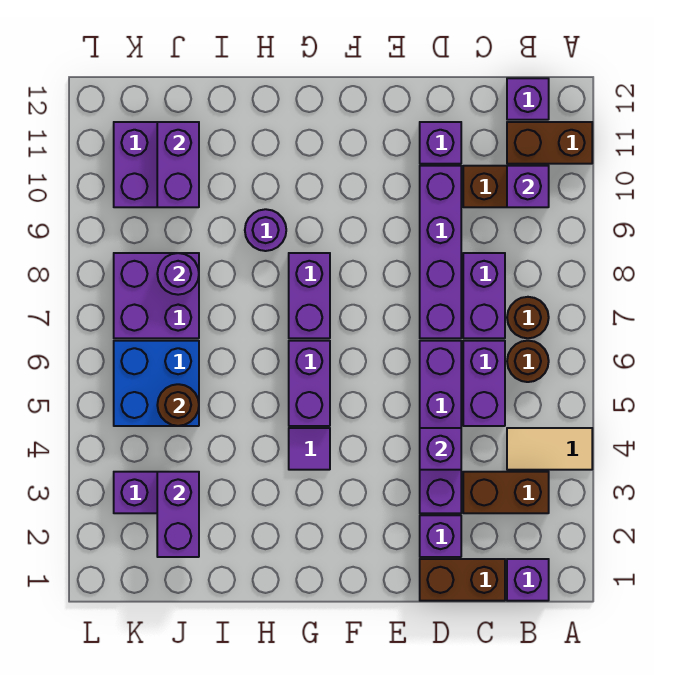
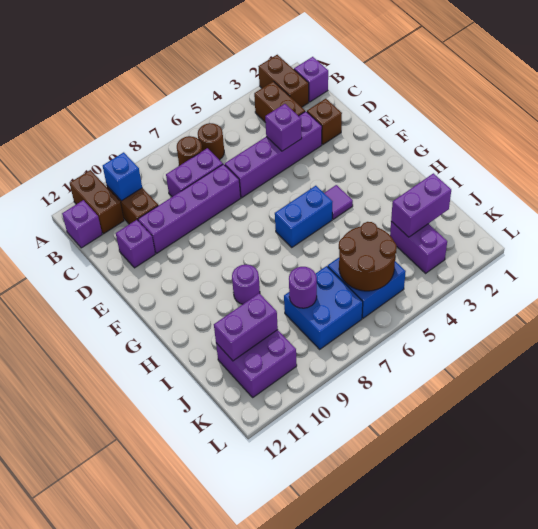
tan tile A4:B4 level 1 -> none
purple brick B10 level 2 -> blue brick B10 level 2
brown brick C1:D1 level 1 -> brown brick A2:B2 level 1
purple brick C5:C6 level 1 -> none
purple brick D2 level 1 -> brown brick D2 level 1
purple brick G5:G6 level 1 -> blue brick G5:G6 level 1
purple brick G7:G8 level 1 -> none
brown round brick J5 level 2 -> brown round brick J5:K6 level 2
purple brick J7:K8 level 1 -> blue brick J7:K8 level 1

